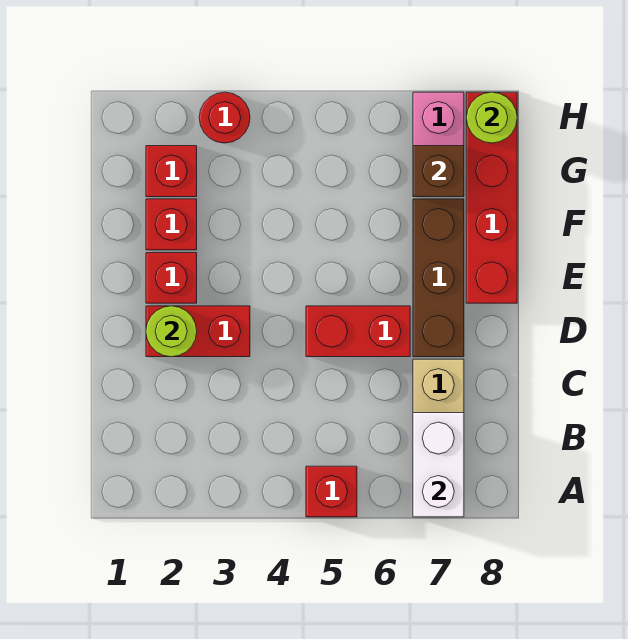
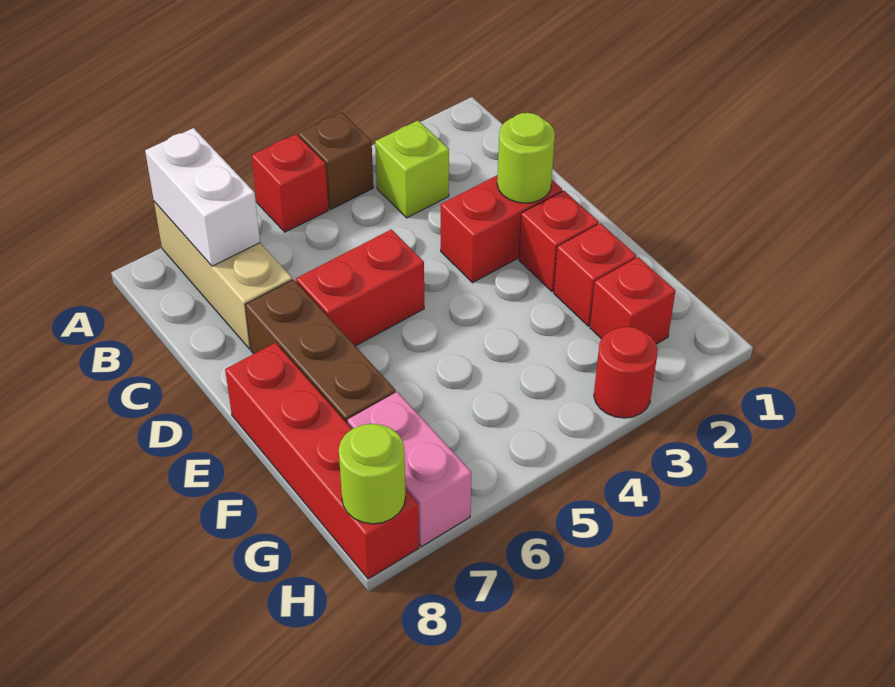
none -> lime brick B3 level 1
brown brick G7 level 2 -> brown brick A4 level 1

